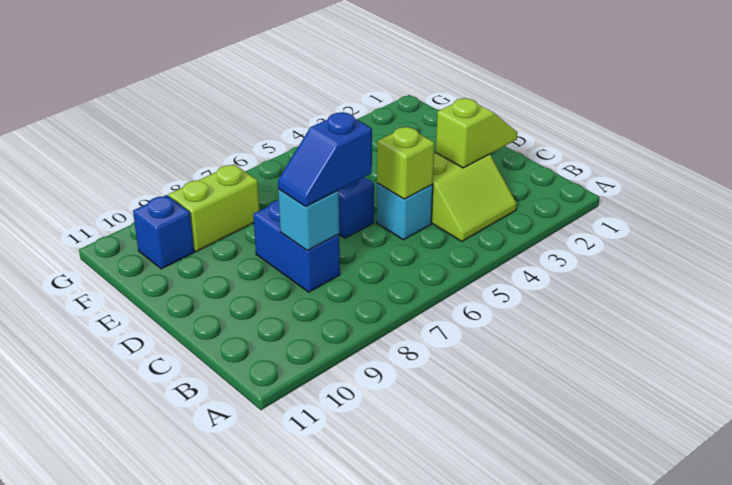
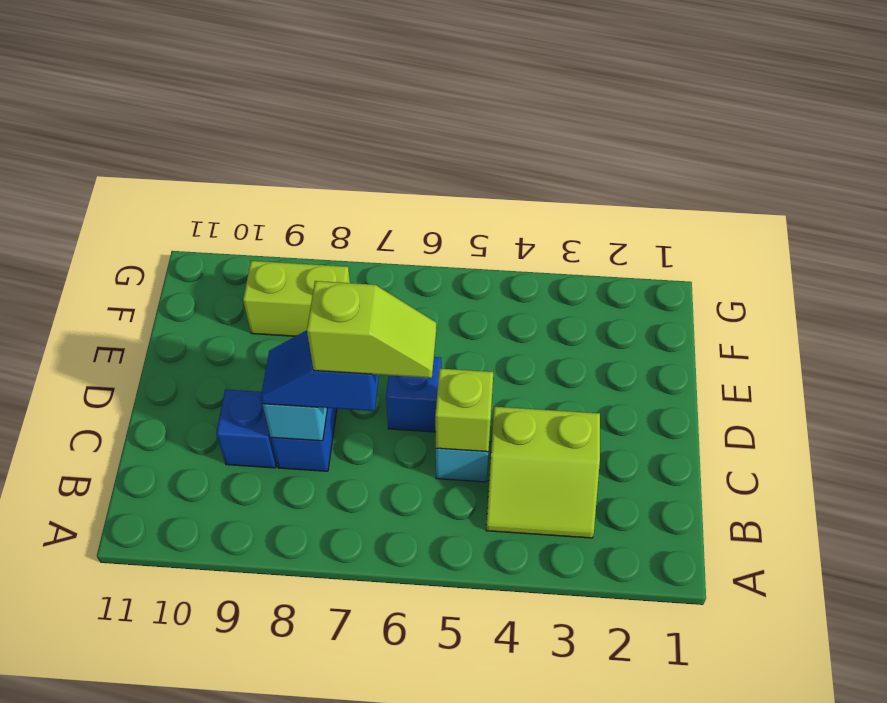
lime slope C2:C3 level 2 top 3 -> lime slope C6:C7 level 4 top 7
blue brick F10 level 1 -> blue brick C9 level 1

